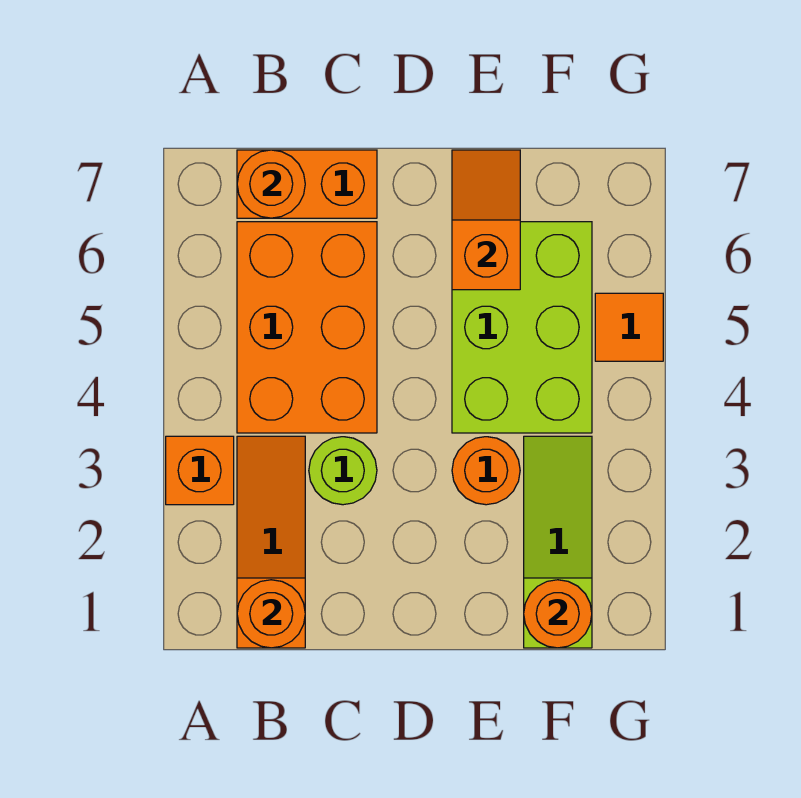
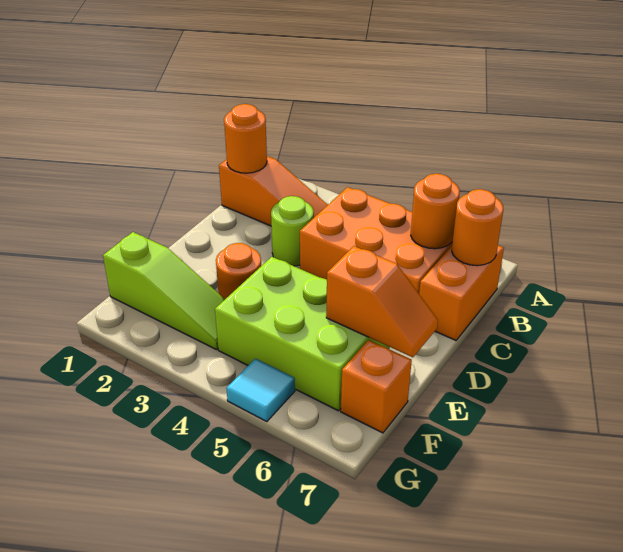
orange brick A3 level 1 -> orange brick F7 level 1
orange round brick F1 level 2 -> orange round brick B6 level 2
orange tile G5 level 1 -> cyan tile G5 level 1

